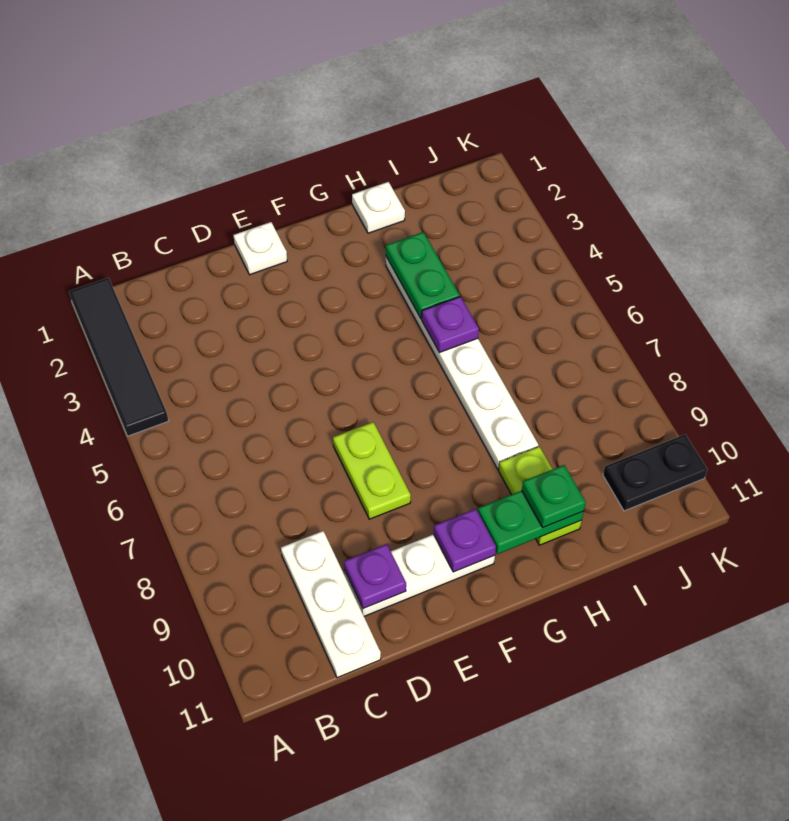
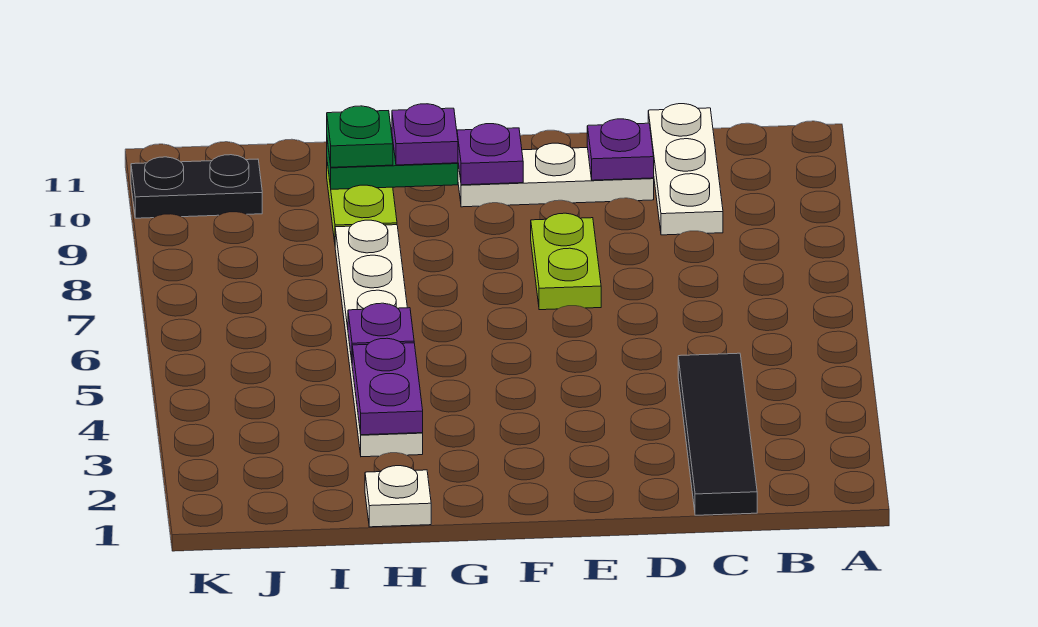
black tile A1:A4 level 1 -> black tile C1:C4 level 1
white plate E1 level 1 -> none
none -> purple plate G10 level 3
green plate H3:H4 level 2 -> purple plate H3:H4 level 2

